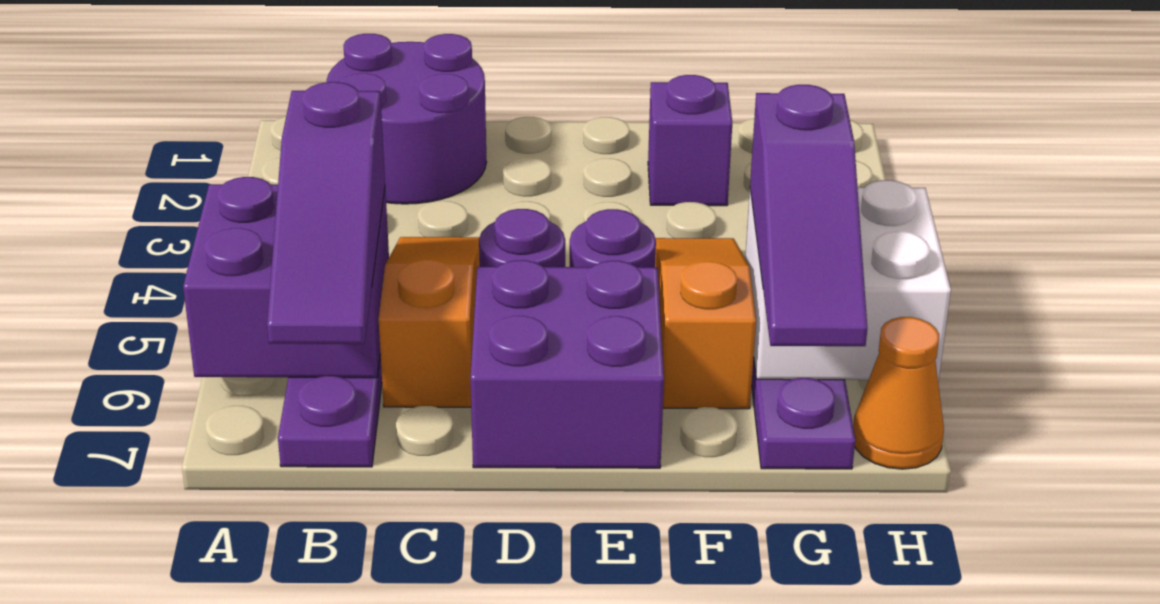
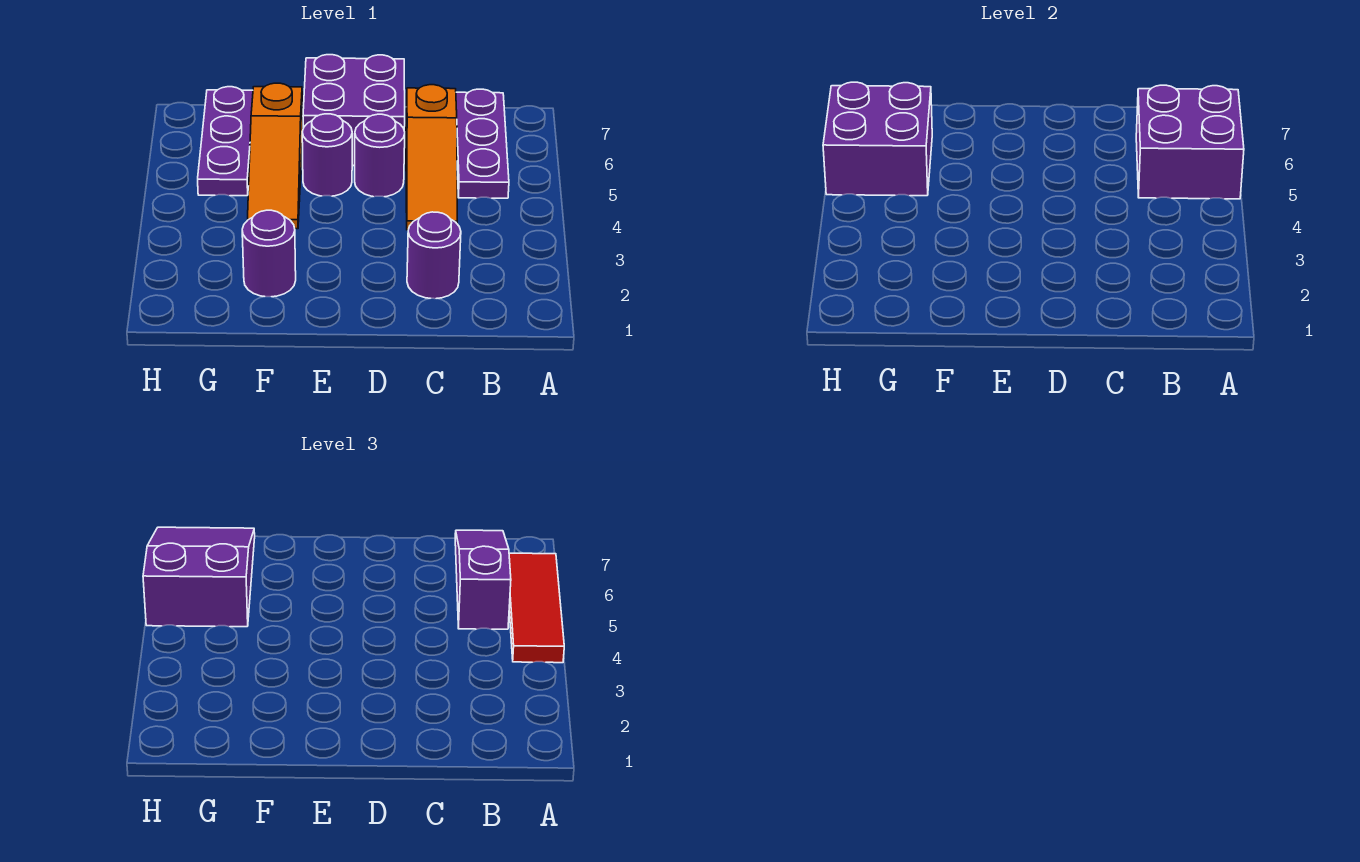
none -> red tile A4:A6 level 3
purple round brick B1:C2 level 1 -> purple round brick C2 level 1
purple brick F2 level 1 -> purple round brick F2 level 1
white brick G5:H6 level 2 -> purple brick G5:H6 level 2
purple slope G5:G7 level 3 top 5 -> purple slope G5:H7 level 3 top 5
orange cone H7 level 1 -> none

